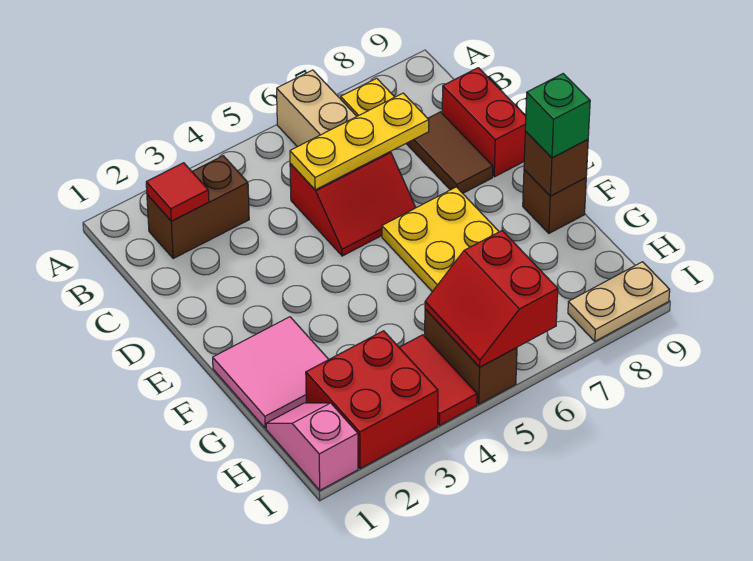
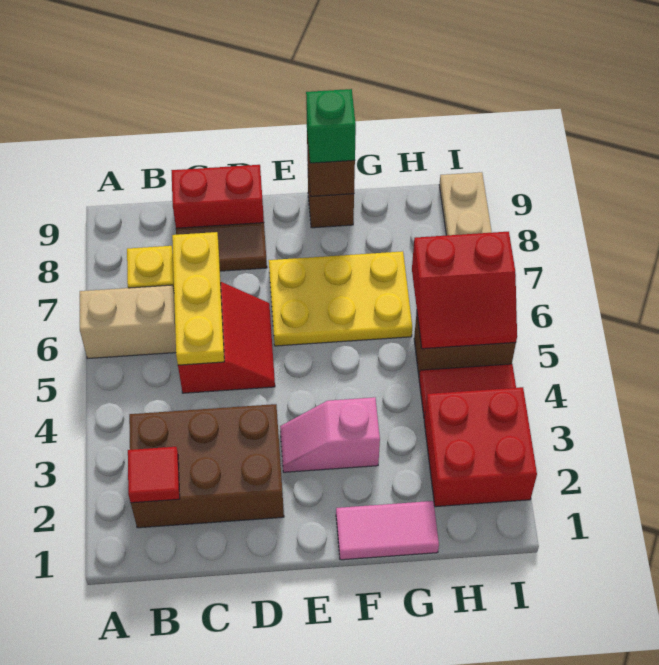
brown brick B2:B3 level 1 -> brown brick B2:D3 level 1
pink tile F1:G2 level 1 -> pink tile F1:G1 level 1
pink slope H1:I1 level 1 top I -> pink slope E3:F3 level 1 top F

